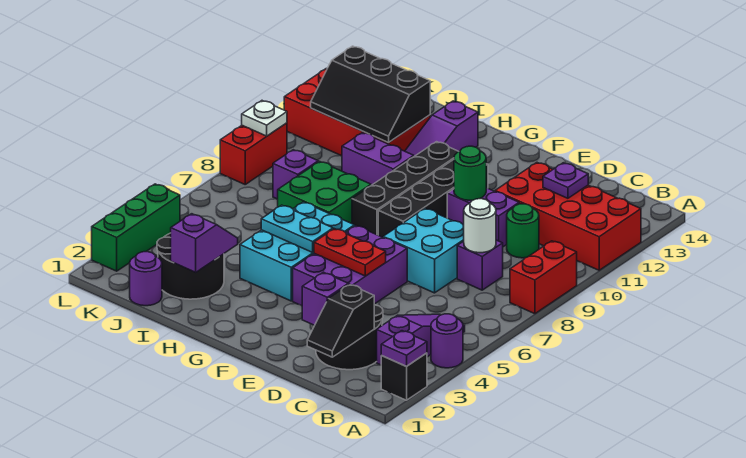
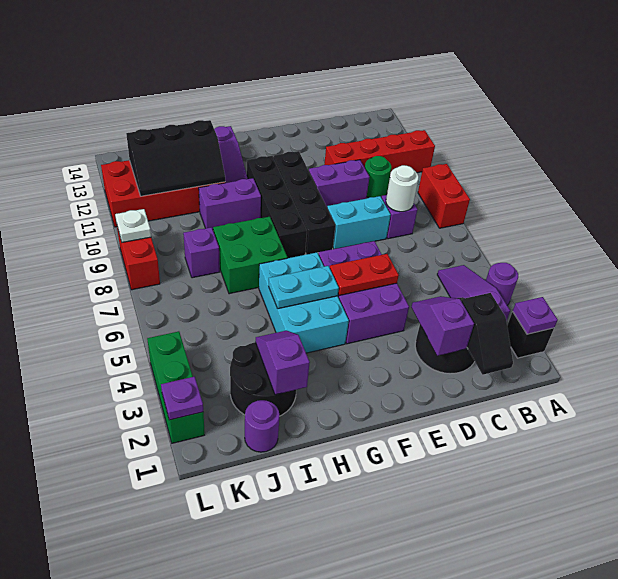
red brick A11:D12 level 1 -> red brick A11:D11 level 1
purple plate C12 level 2 -> purple plate L2 level 2
cyan brick D7:E8 level 1 -> cyan brick D8:E8 level 1
green round brick E10 level 2 -> none

